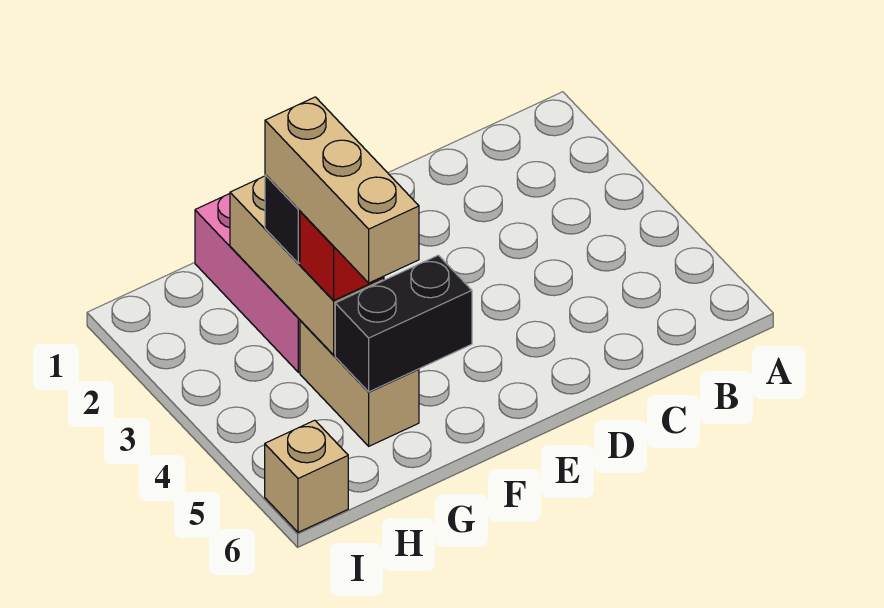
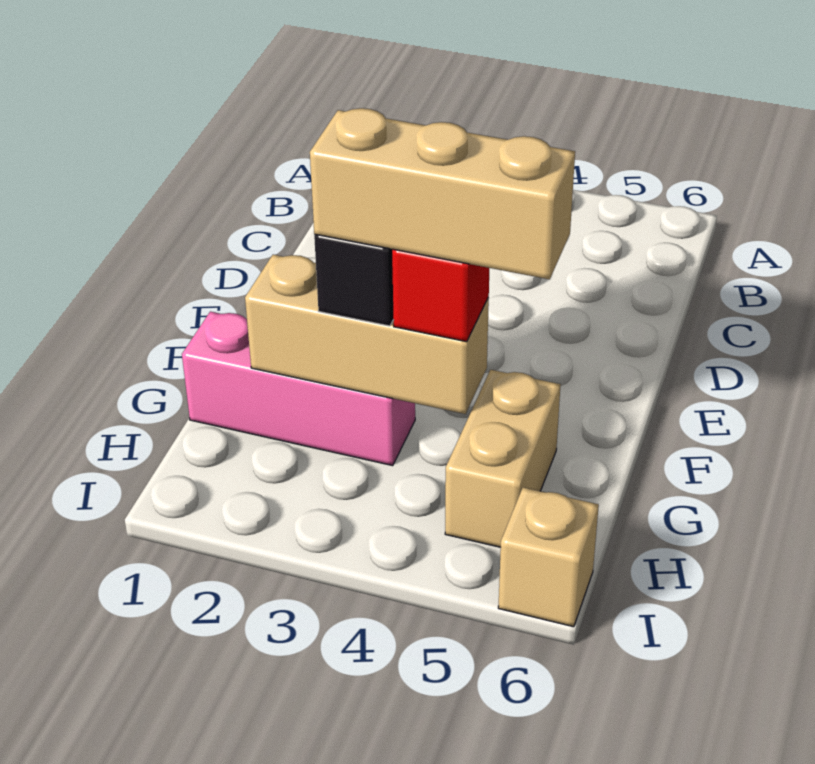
black brick F5:G5 level 2 -> none
tan brick G4:G5 level 1 -> tan brick G5:H5 level 1

